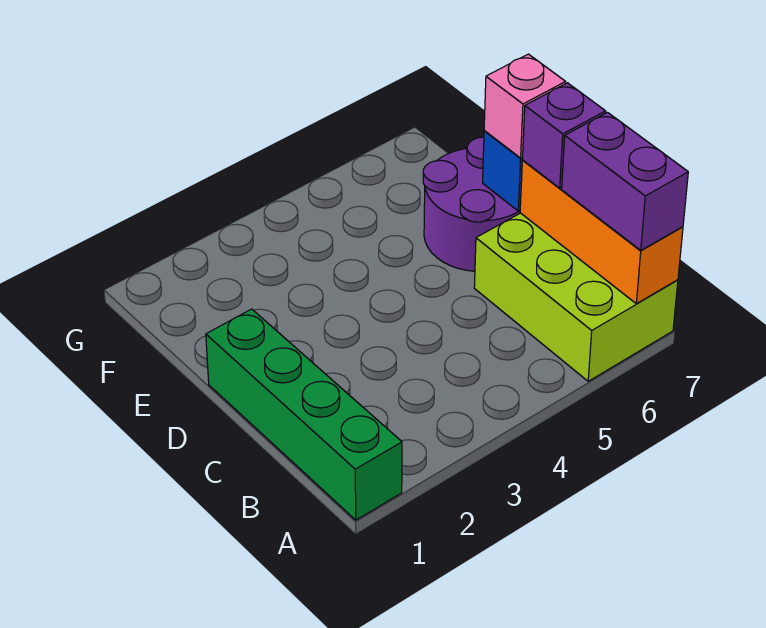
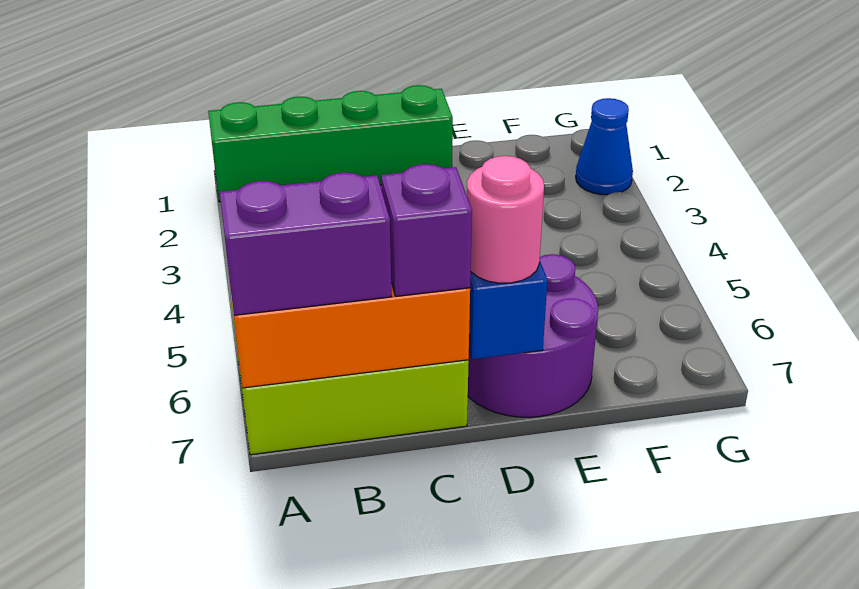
pink brick D7 level 3 -> pink round brick D7 level 3
none -> blue cone G2 level 1

